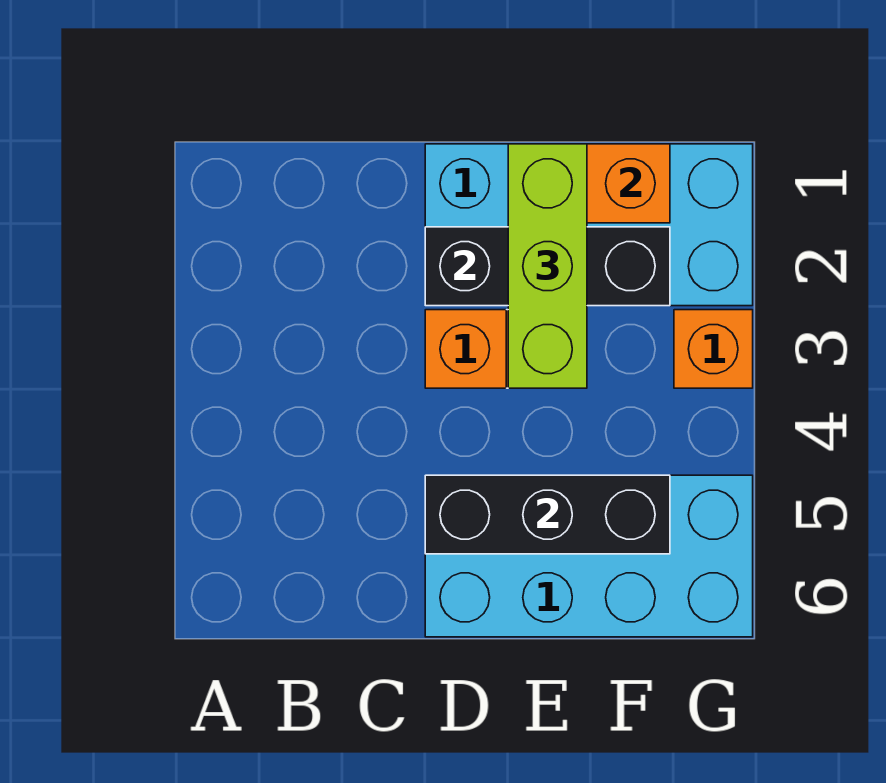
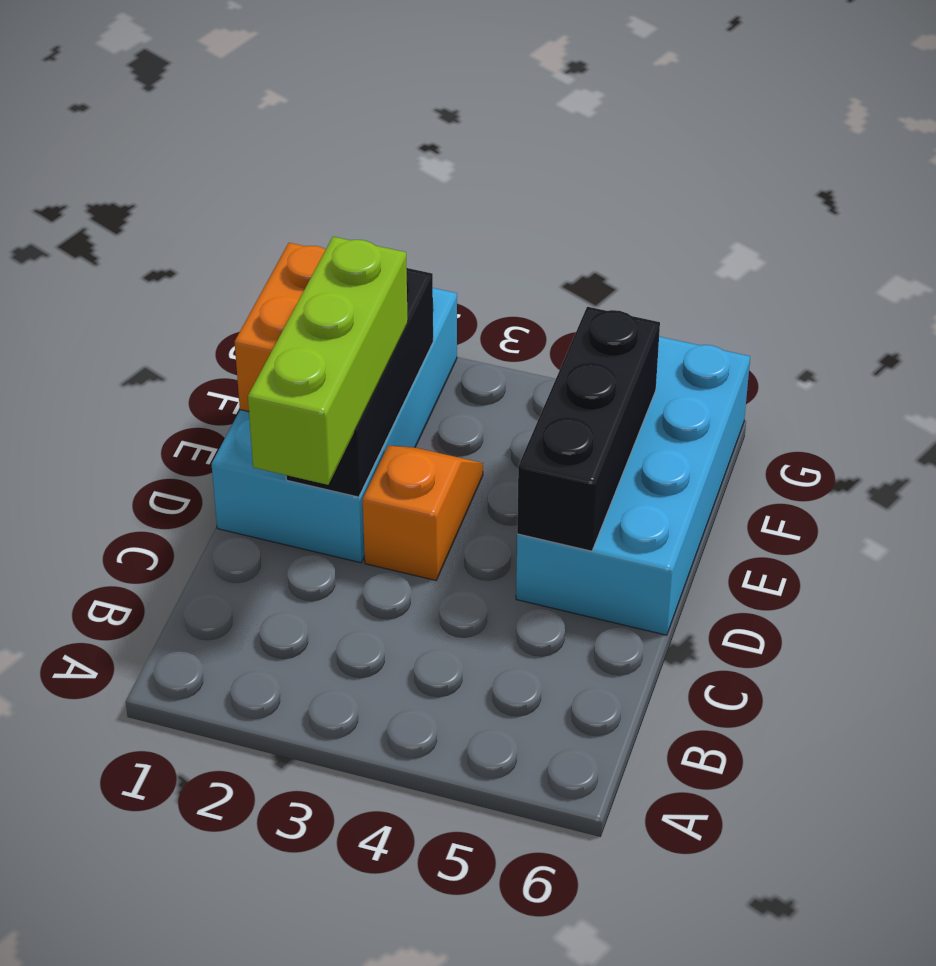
lime brick E1:E3 level 3 -> lime brick C2:E2 level 3
orange brick G3 level 1 -> none

